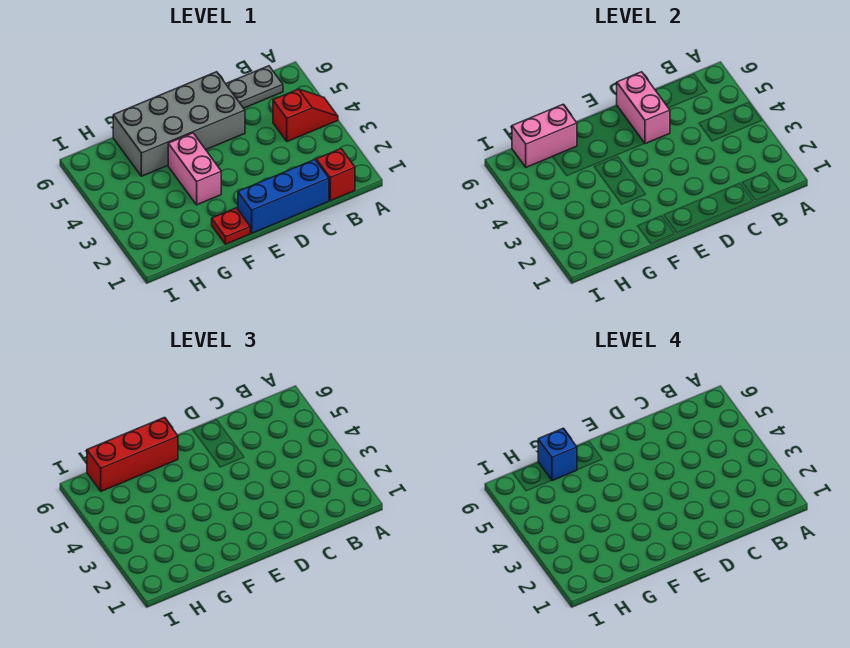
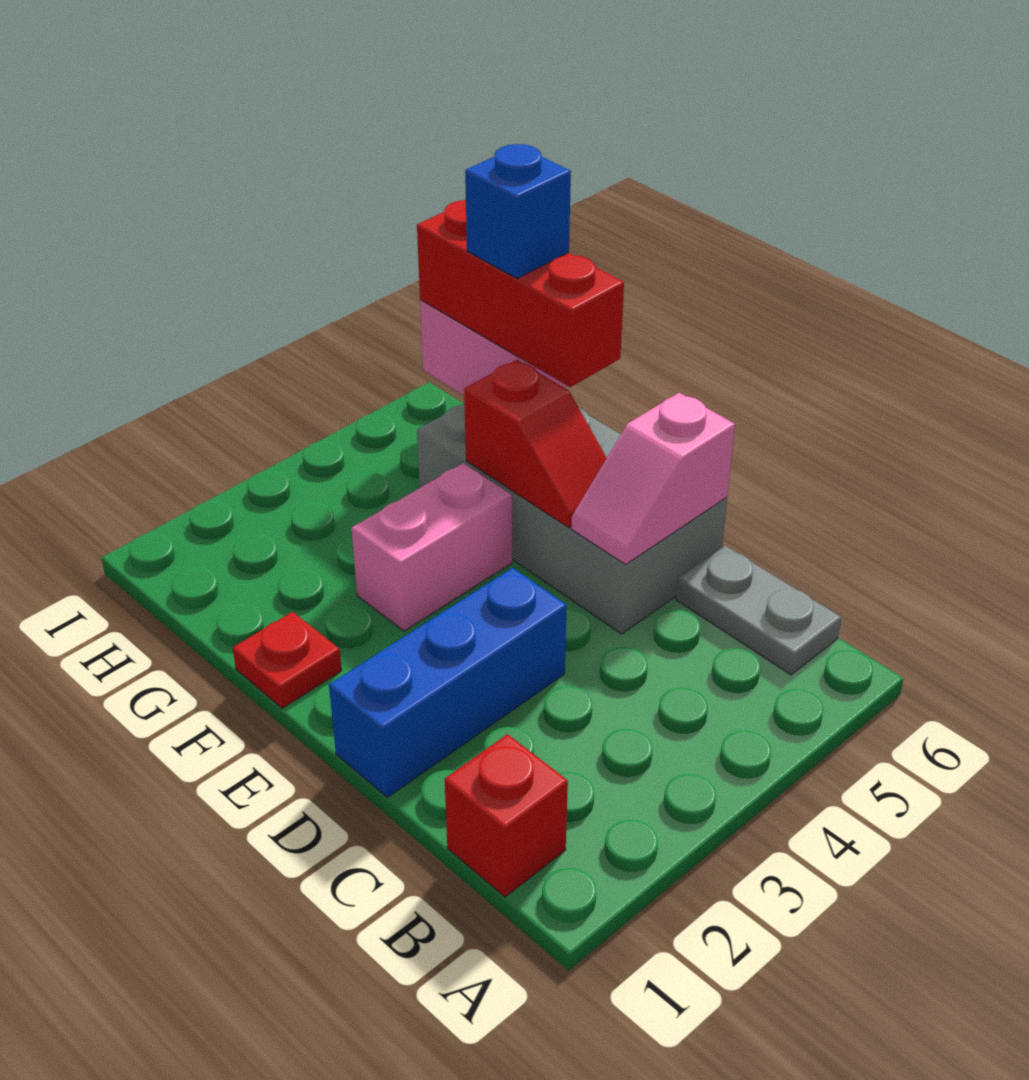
red slope A4:B4 level 1 top B -> red slope E5:F5 level 2 top F
blue brick C1:E1 level 1 -> blue brick D1:D3 level 1
pink brick D5:D6 level 2 -> pink slope D5:D6 level 2 top 6

